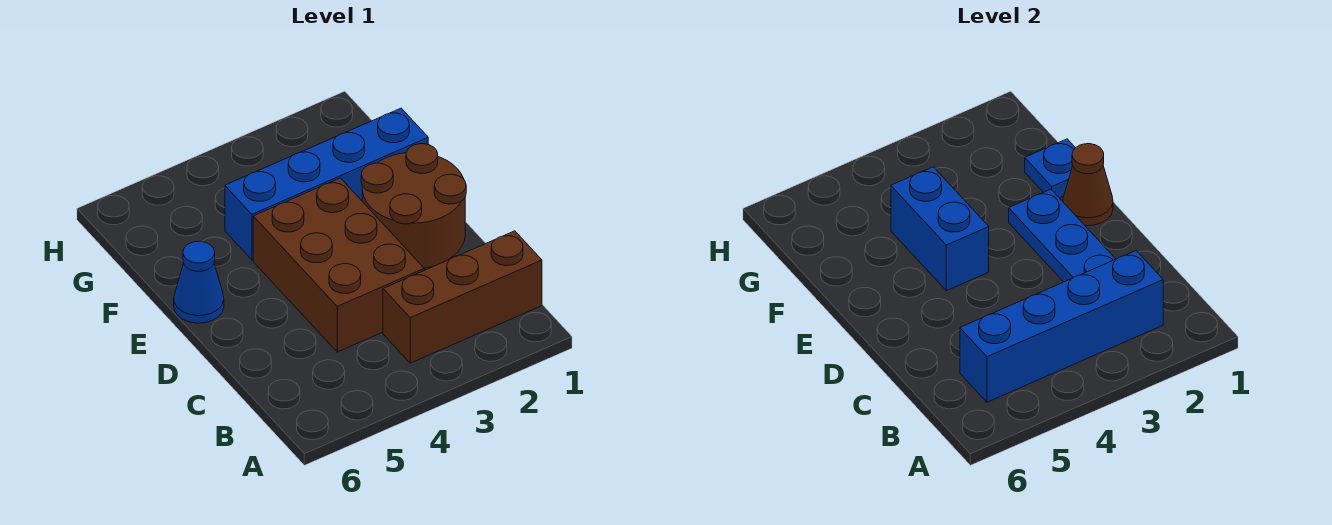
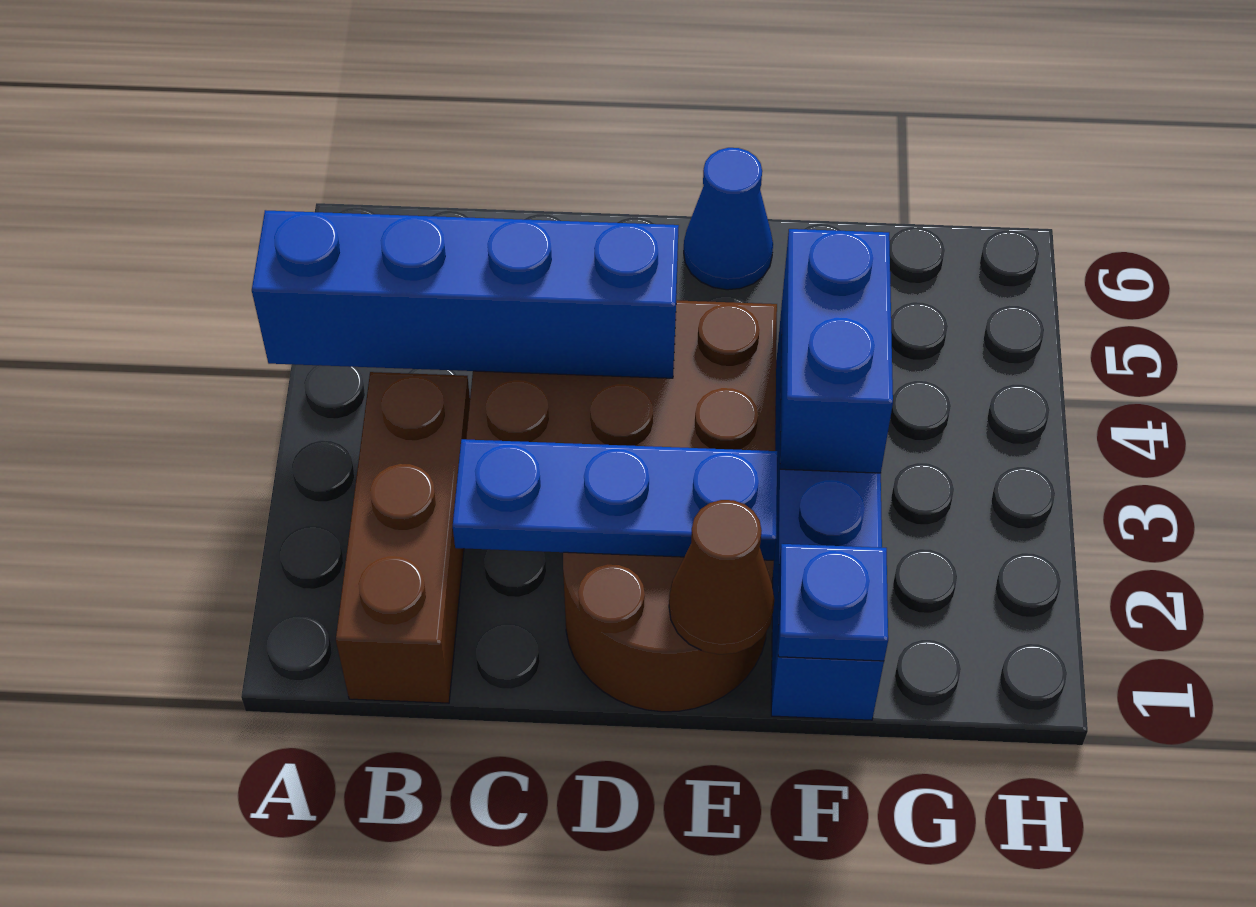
blue brick B2:B5 level 2 -> blue brick A4:D4 level 2
blue brick E4:F4 level 2 -> blue brick F3:F4 level 2

